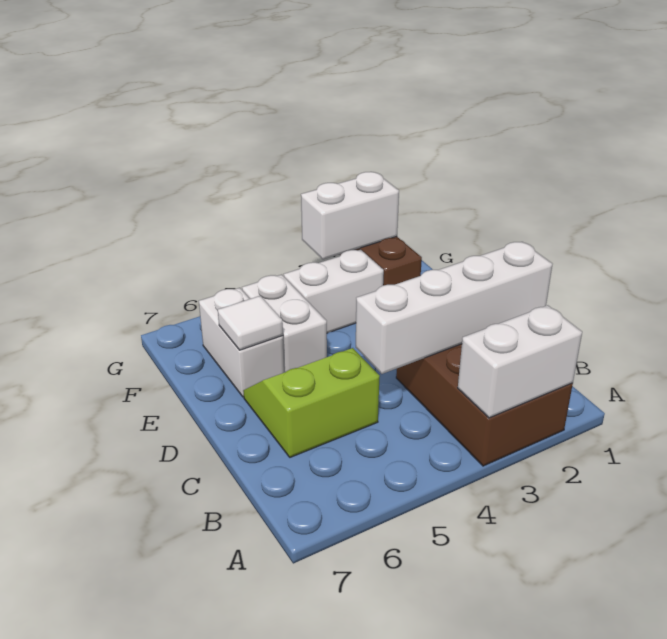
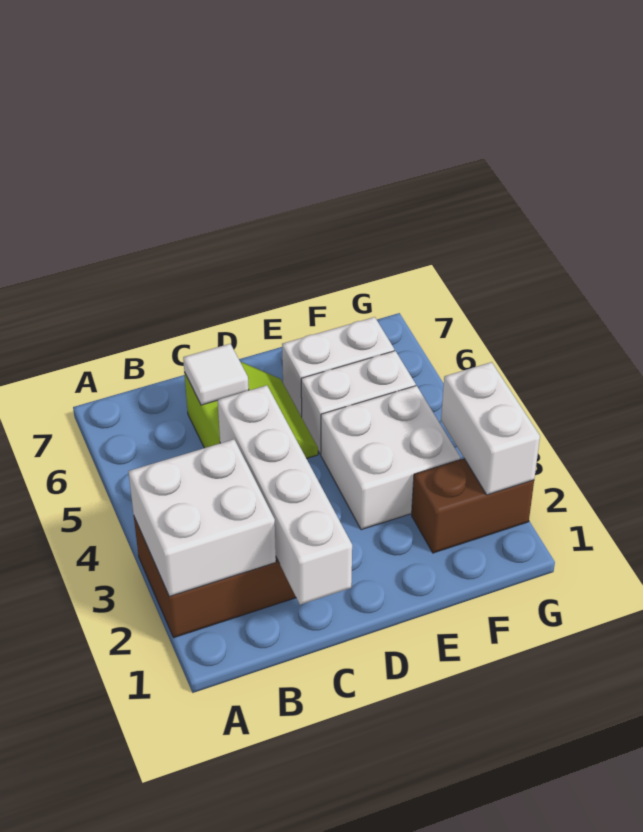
white brick A2:A3 level 2 -> white brick A2:B3 level 2
white tile E6 level 2 -> white tile C6 level 2
white brick F3:F4 level 1 -> white brick E3:F4 level 1

